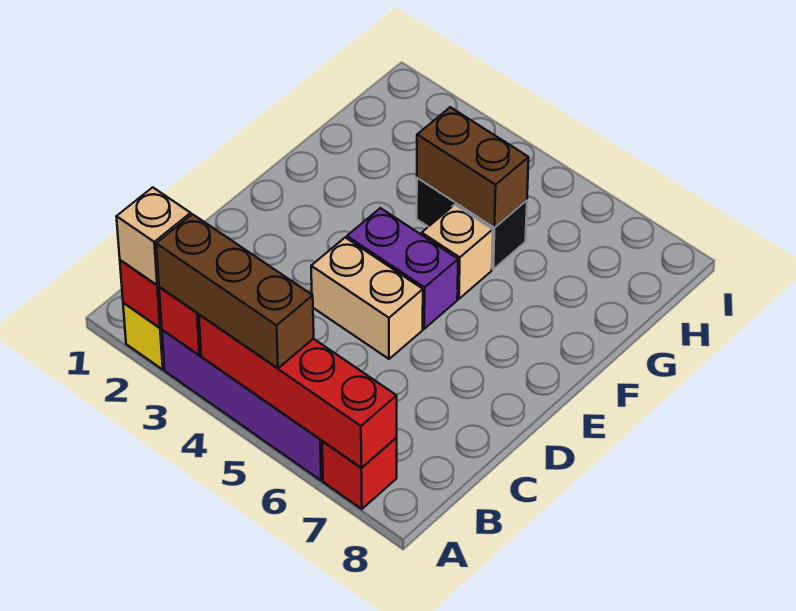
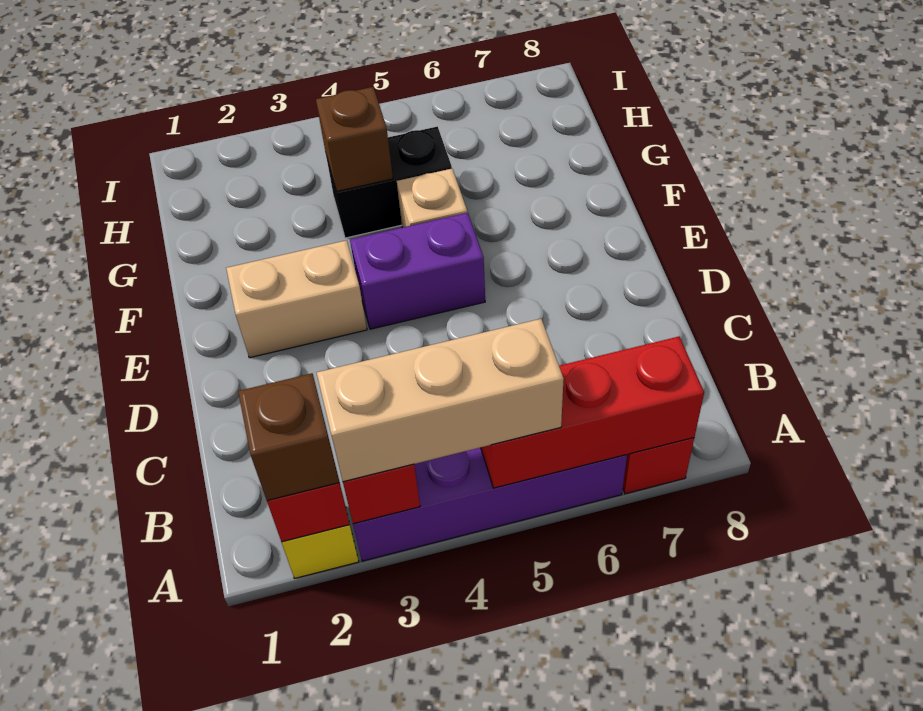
tan brick A2 level 3 -> brown brick A2 level 3
brown brick A3:A5 level 3 -> tan brick A3:A5 level 3
red brick A4:A7 level 2 -> red brick A5:A7 level 2
tan brick D4:D5 level 1 -> tan brick E2:E3 level 1
brown brick G4:G5 level 2 -> brown brick G4 level 2

